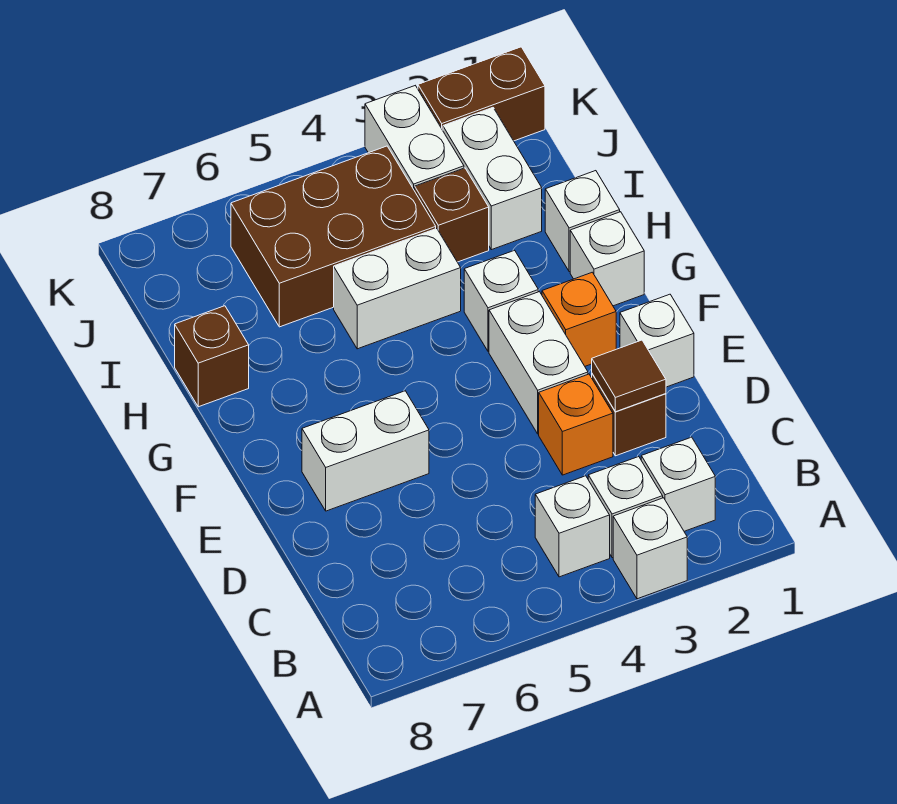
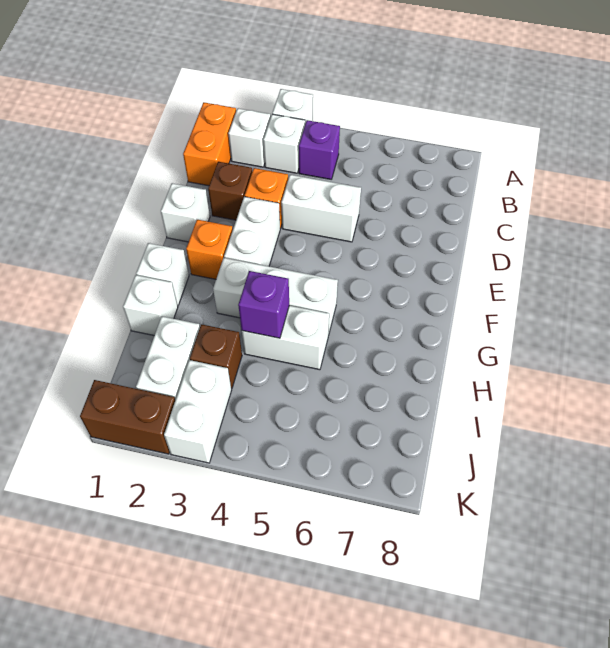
none -> orange brick B1:C1 level 1
white brick B4 level 1 -> purple brick B4 level 1
brown tile D2 level 2 -> none
white brick E6:E7 level 1 -> white brick D4:D5 level 1
white brick G3 level 1 -> white brick G3:G5 level 1
none -> purple brick H4 level 2
brown brick H8 level 1 -> none
brown brick I4:J6 level 1 -> none

